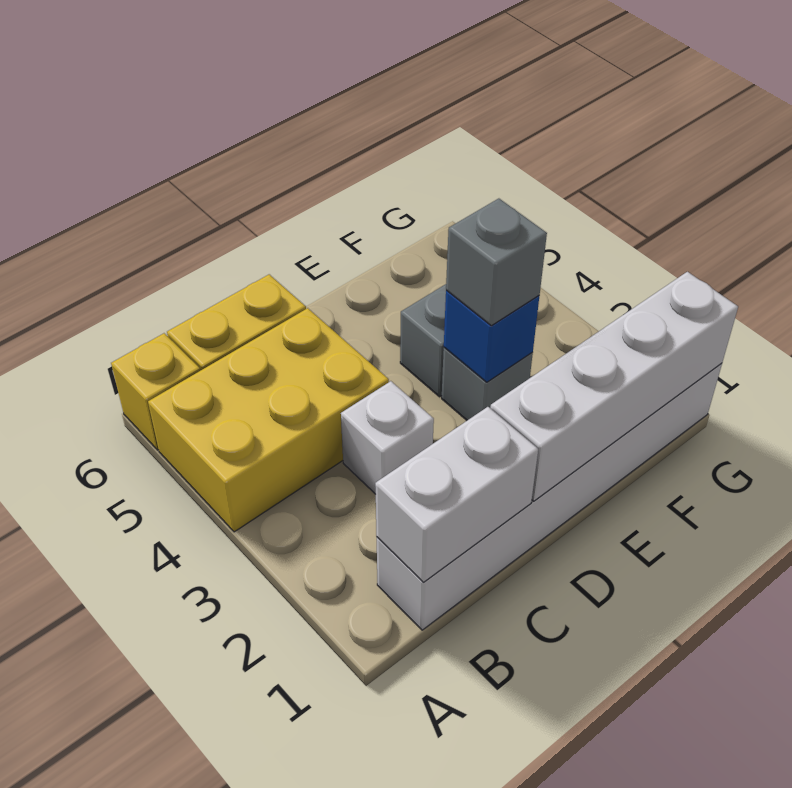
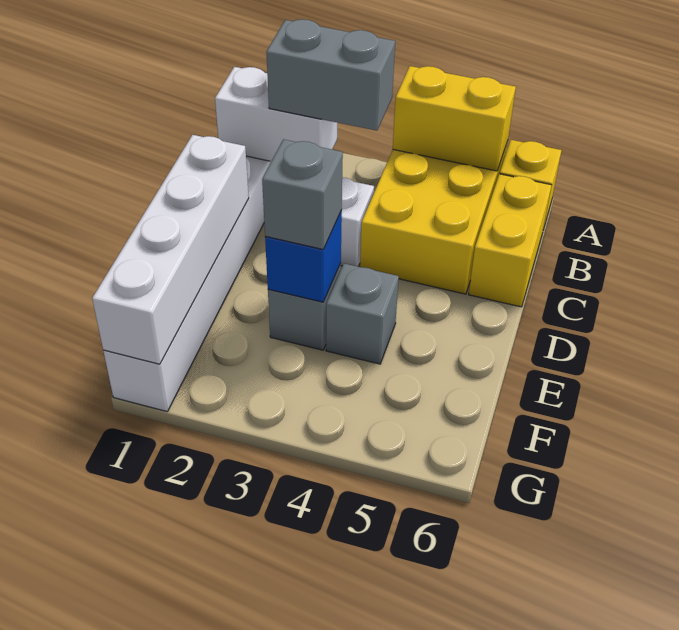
none -> yellow brick A4:A5 level 2
white brick B1:C1 level 2 -> white brick B1:B2 level 2
none -> grey brick B2:B3 level 3

